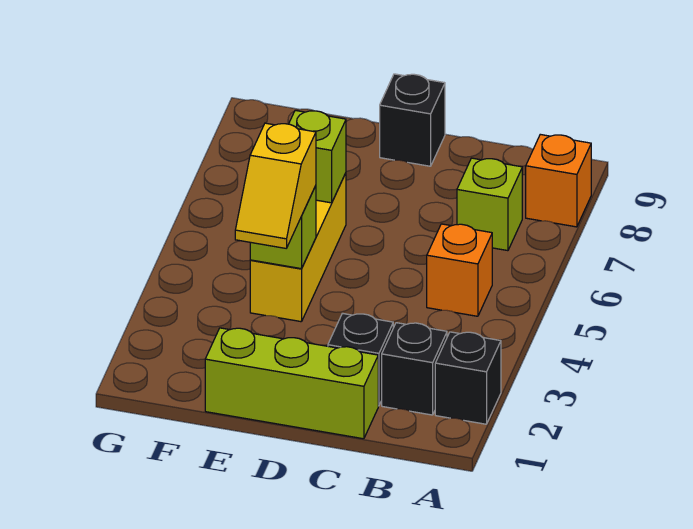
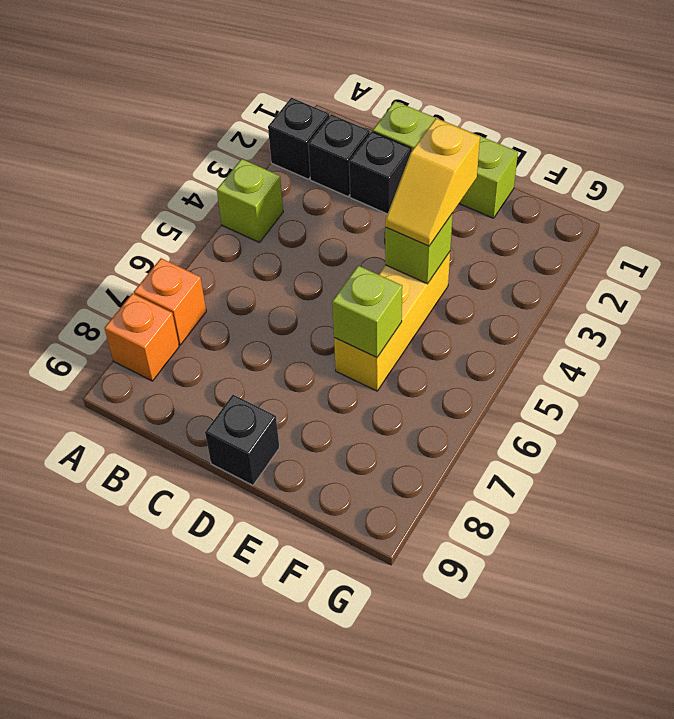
orange brick B5 level 1 -> orange brick A7 level 1
lime brick B7 level 1 -> lime brick A4 level 1
yellow slope E3:E4 level 3 top 4 -> yellow slope E3:E4 level 3 top 3

